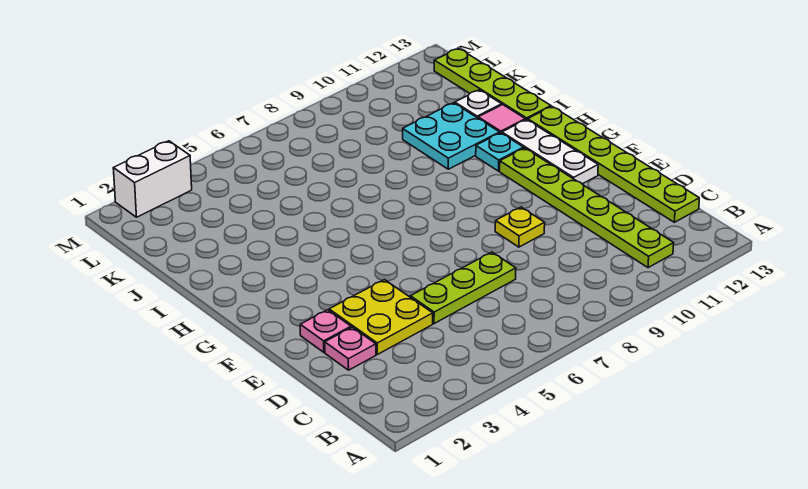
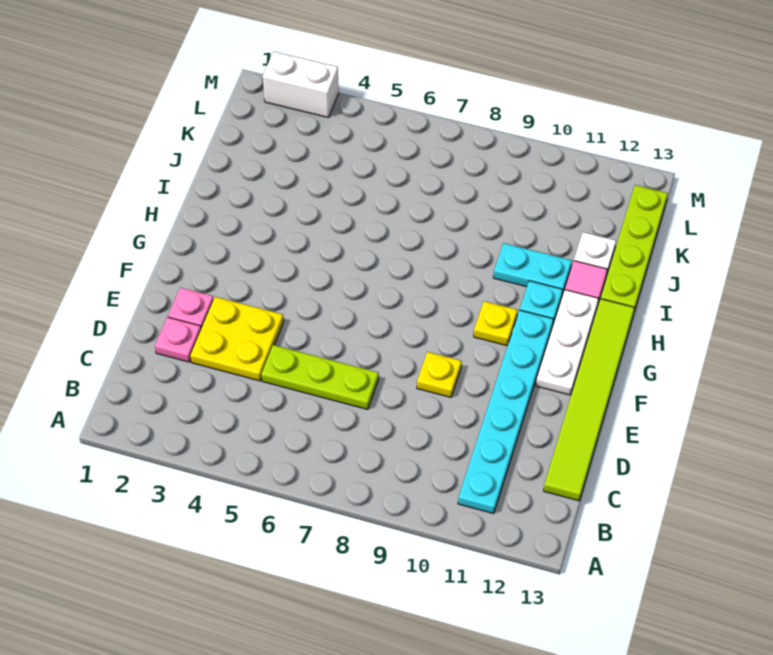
lime plate B11:G11 level 1 -> cyan plate B11:G11 level 1
lime plate C13:H13 level 1 -> lime tile C13:H13 level 1
none -> yellow plate G10 level 1
cyan plate I10:J11 level 1 -> cyan plate I10:I11 level 1

